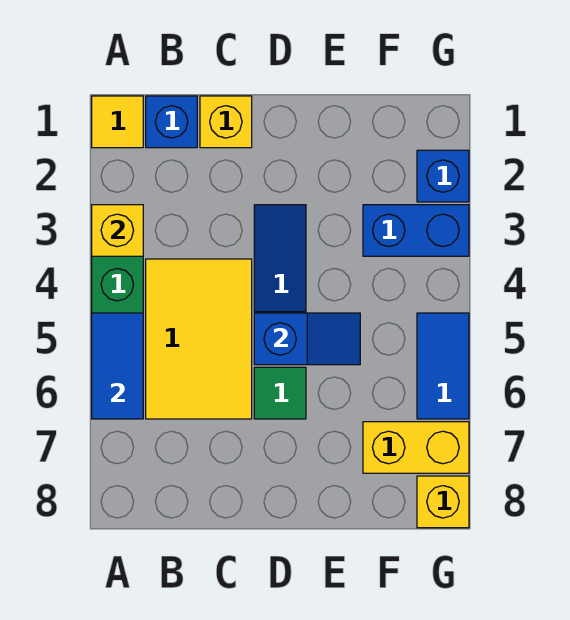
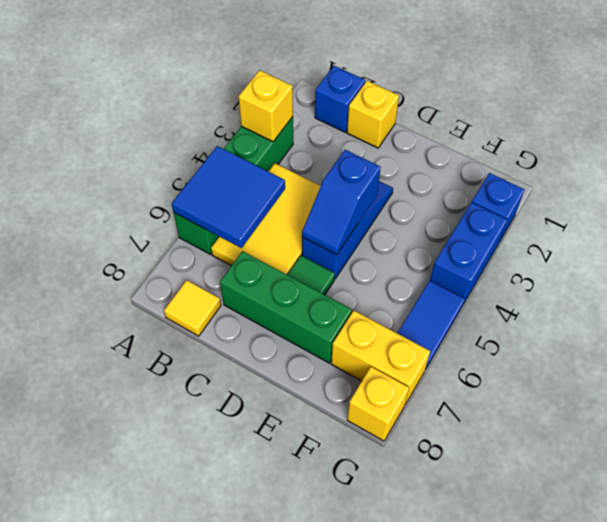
yellow tile A1 level 1 -> yellow tile B8 level 1
blue tile A5:A6 level 2 -> blue tile A5:B6 level 2
none -> green brick C7:E7 level 1
blue slope D5:E5 level 2 top D -> blue slope D4:D5 level 2 top 4
blue brick F3:G3 level 1 -> blue brick G3:G4 level 1

